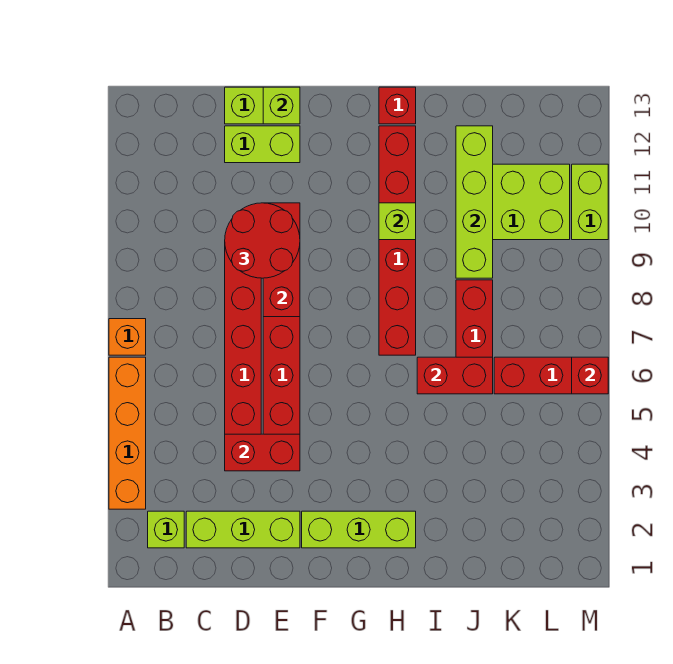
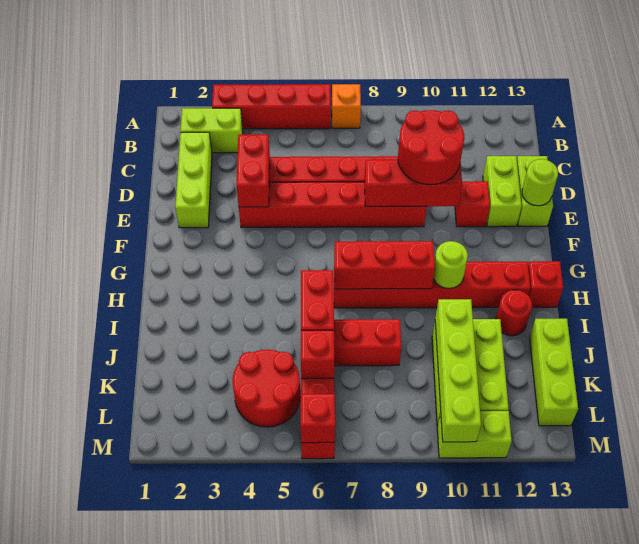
orange brick A3:A6 level 1 -> red brick A3:A6 level 1
lime brick B2 level 1 -> lime brick B2:B3 level 1
none -> red brick E11 level 1
lime brick E13 level 2 -> lime round brick E13 level 2
lime brick F2:H2 level 1 -> lime brick J13:L13 level 1
none -> red brick H7:H9 level 2
lime brick H10 level 2 -> lime round brick H10 level 2
none -> red round brick I12 level 1
lime brick J9:J12 level 2 -> lime brick J10:M10 level 2
none -> red round brick K4:L5 level 1
none -> red brick K6 level 2

